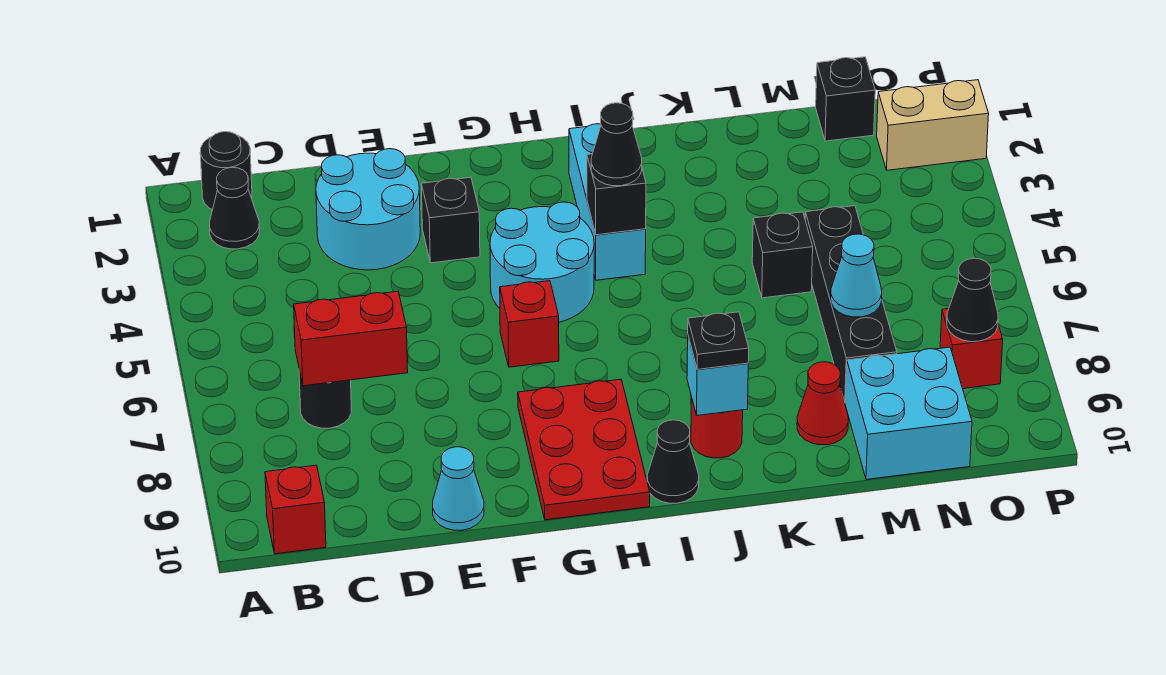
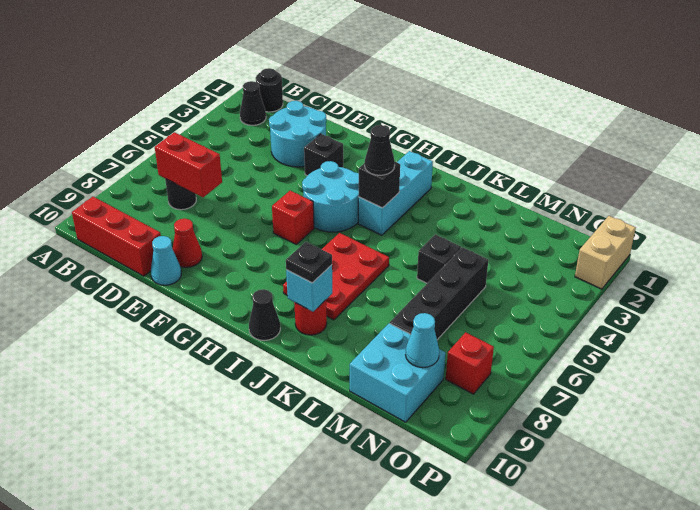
red brick B10 level 1 -> red brick B10:D10 level 1
red plate G8:H10 level 1 -> red plate I6:J8 level 1
red cone L9 level 1 -> red cone E9 level 1
cyan cone M7 level 2 -> cyan cone N9 level 2
black brick N1 level 1 -> none
tan brick O2:P2 level 1 -> tan brick P1:P2 level 1
black cone O8 level 2 -> none

